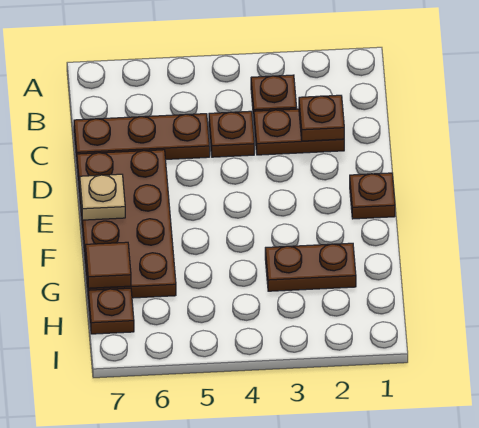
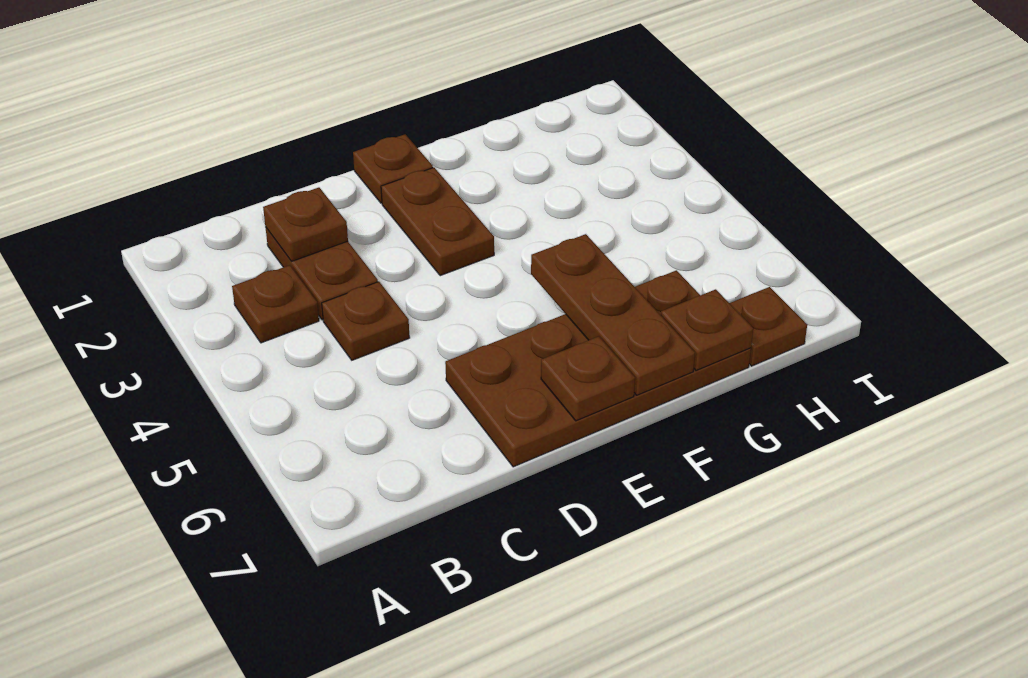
brown plate C5:C7 level 1 -> brown plate F5:F7 level 2
tan plate E7 level 2 -> brown plate E7 level 2
brown plate G2:G3 level 1 -> brown plate E2:E3 level 1
brown tile G7 level 2 -> brown plate G7 level 2

